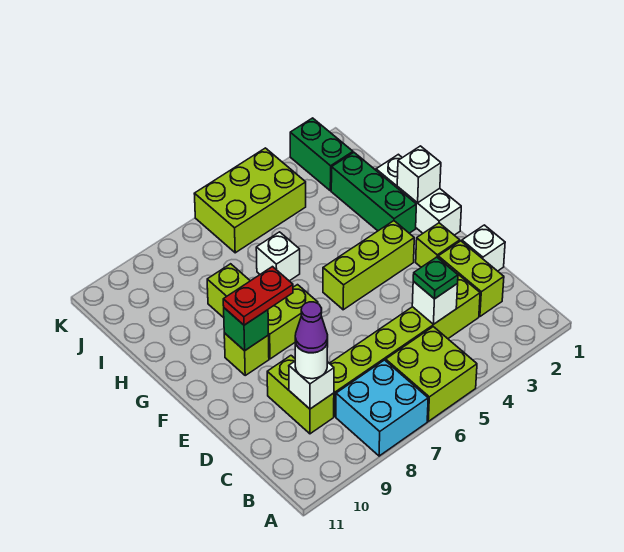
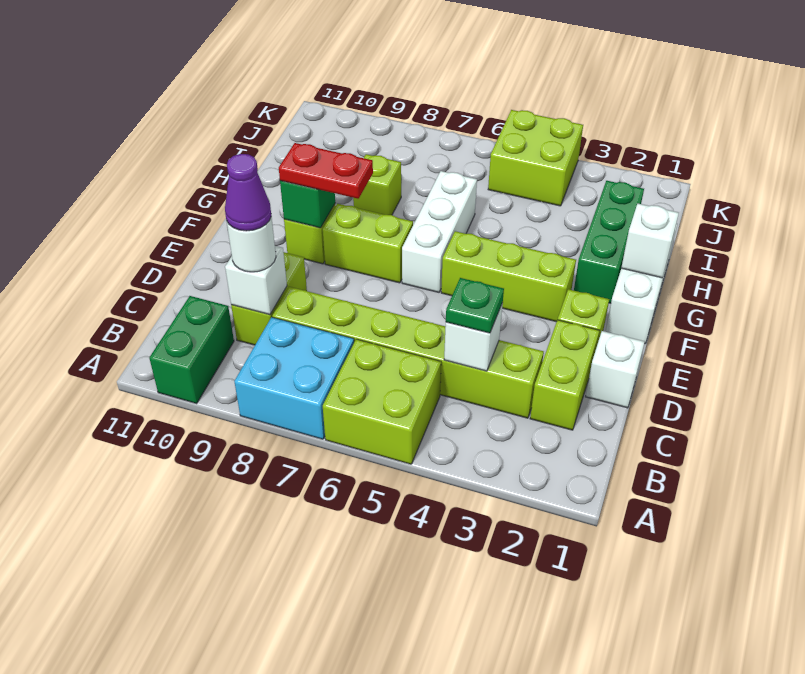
white brick H6 level 1 -> white brick F6:H6 level 1
green brick J2:K2 level 1 -> green brick A10:B10 level 1
lime brick J4:K6 level 1 -> lime brick J4:K5 level 1

